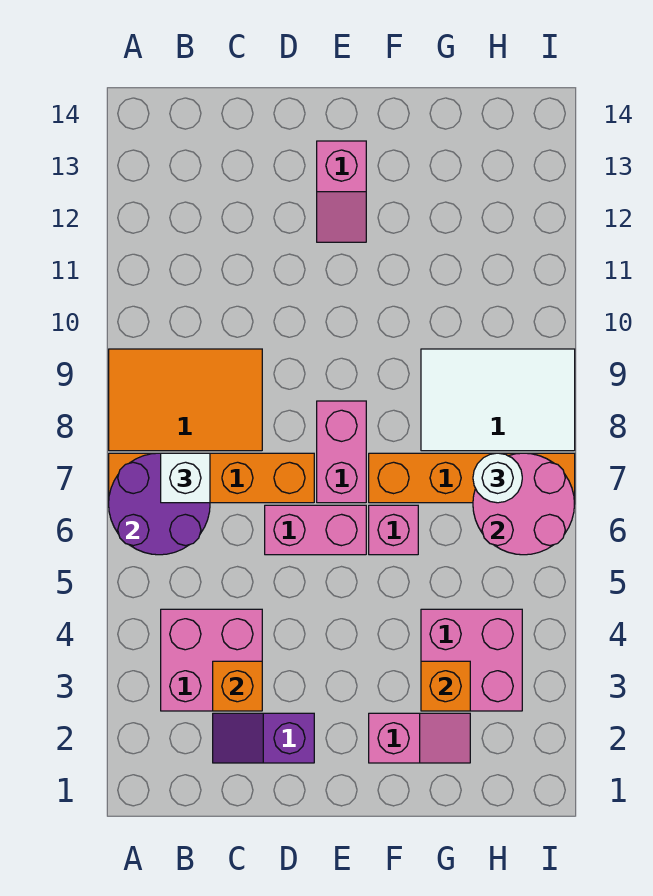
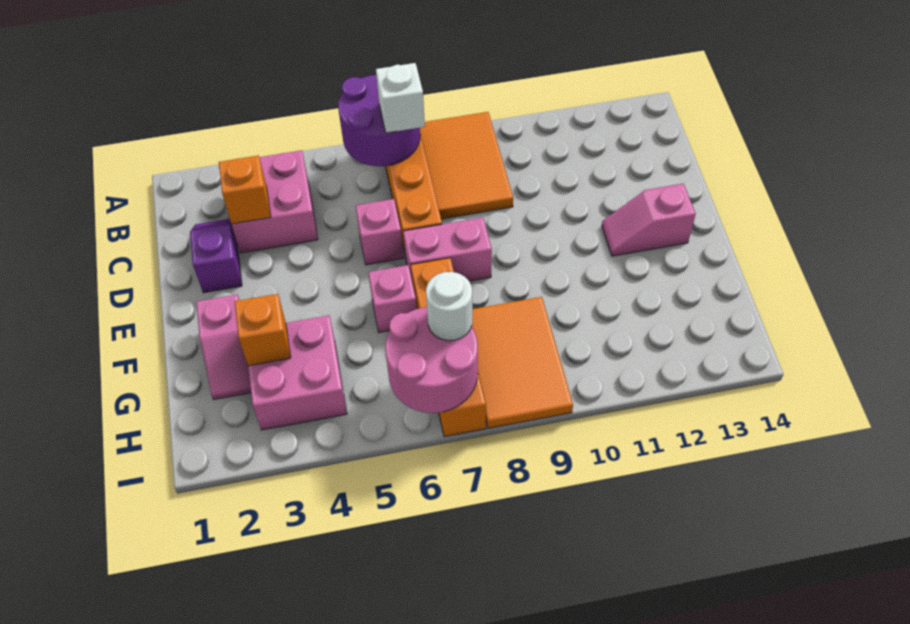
pink brick D6:E6 level 1 -> pink brick D6 level 1
white tile G8:I9 level 1 -> orange tile G8:I9 level 1

